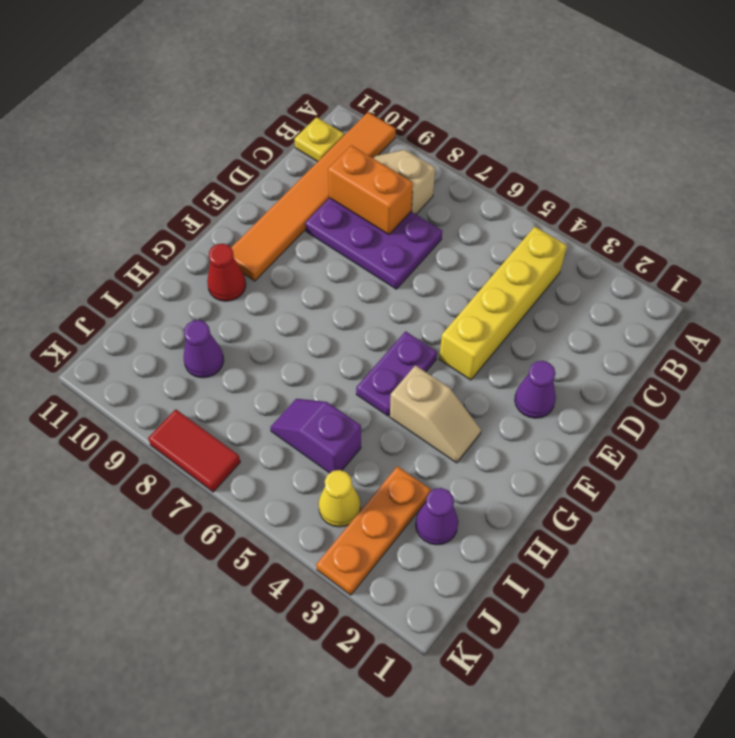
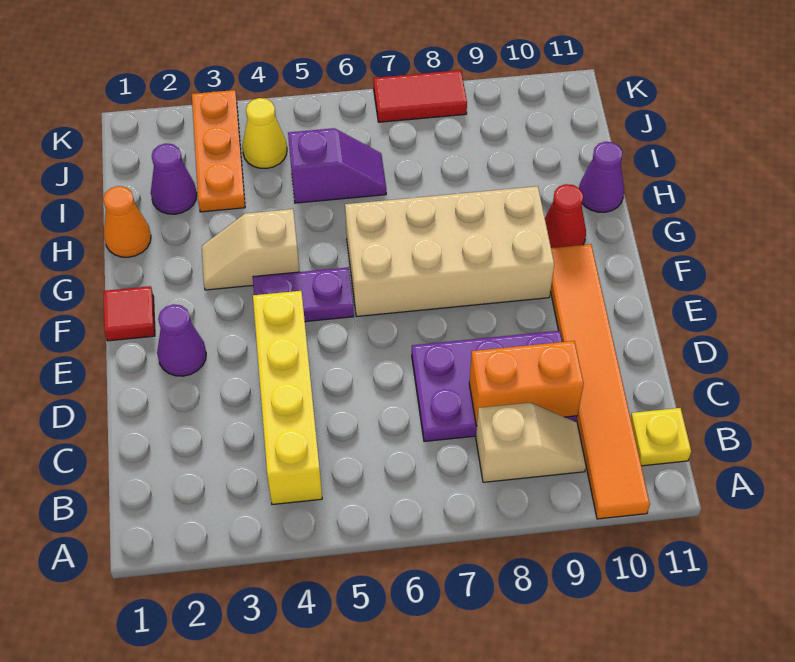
none -> red tile F1 level 1
purple plate F5:G5 level 1 -> purple plate F4:F5 level 1
none -> tan brick F6:G9 level 1
none -> orange cone H1 level 1
purple cone I9 level 1 -> purple cone H11 level 1

